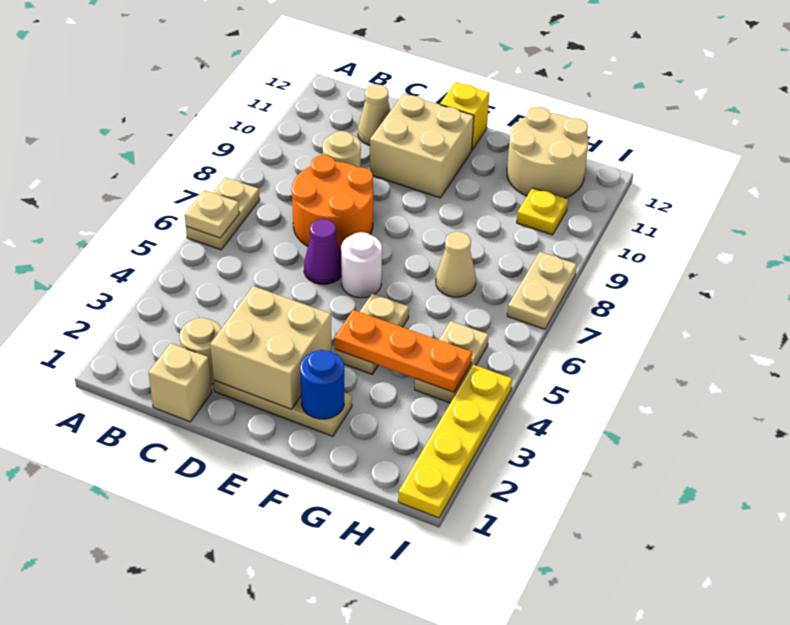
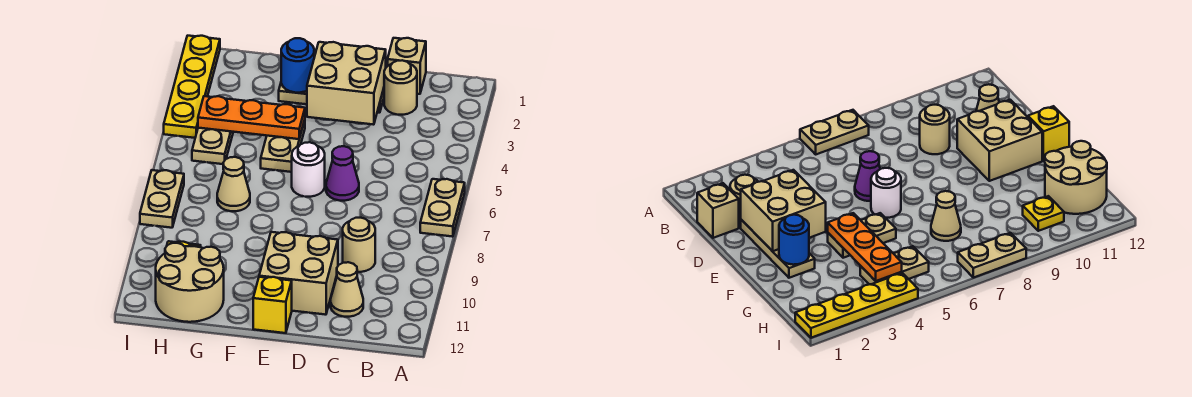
tan plate A6 level 2 -> none
orange round brick C7:D8 level 1 -> none

